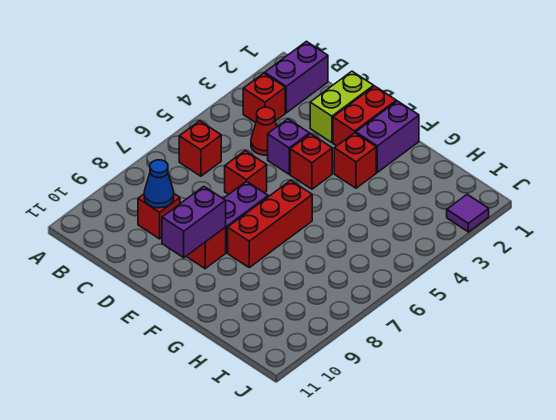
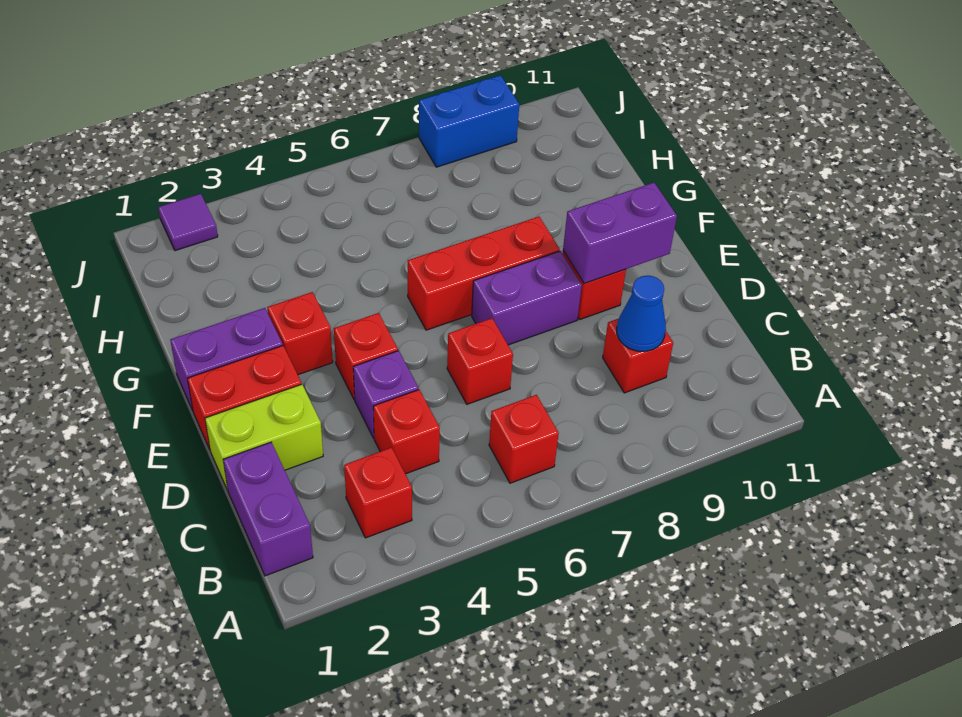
purple brick B1:B2 level 1 -> purple brick B1:C1 level 1
red cone C4 level 1 -> red brick C4 level 1
none -> blue brick J8:J9 level 1

